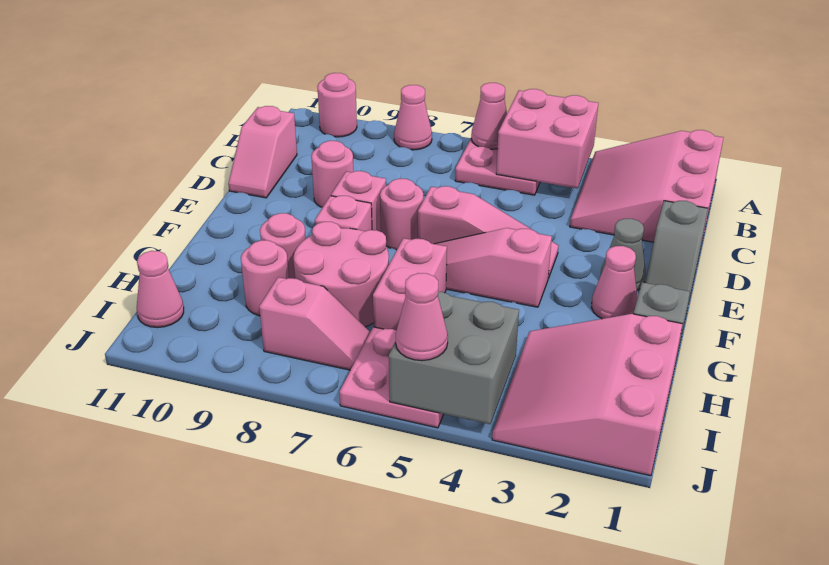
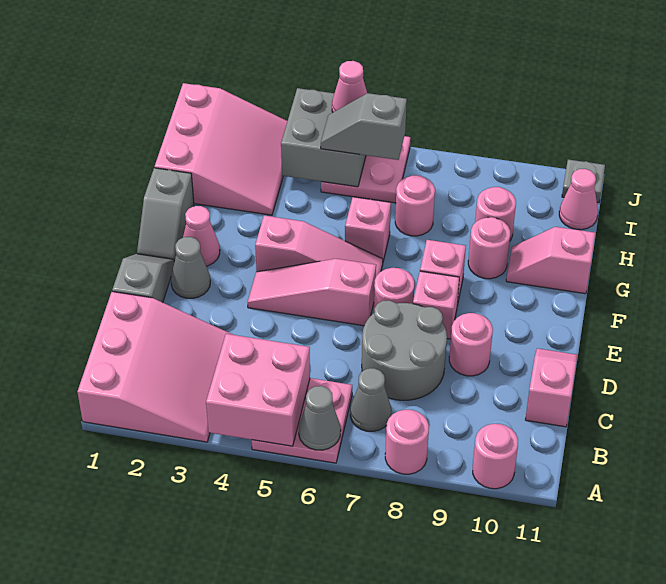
pink cone A6 level 2 -> grey cone A6 level 2
pink cone A8 level 1 -> pink round brick A8 level 1
none -> grey cone B7 level 1
none -> grey round brick C7:D8 level 1
pink brick G6:H6 level 1 -> pink brick G6 level 1
pink round brick G7:H8 level 1 -> pink round brick H7 level 1
none -> grey slope I5:I6 level 3 top 6
pink slope I7:I8 level 1 top 8 -> pink slope G10:G11 level 1 top 11
none -> grey plate J11 level 1

